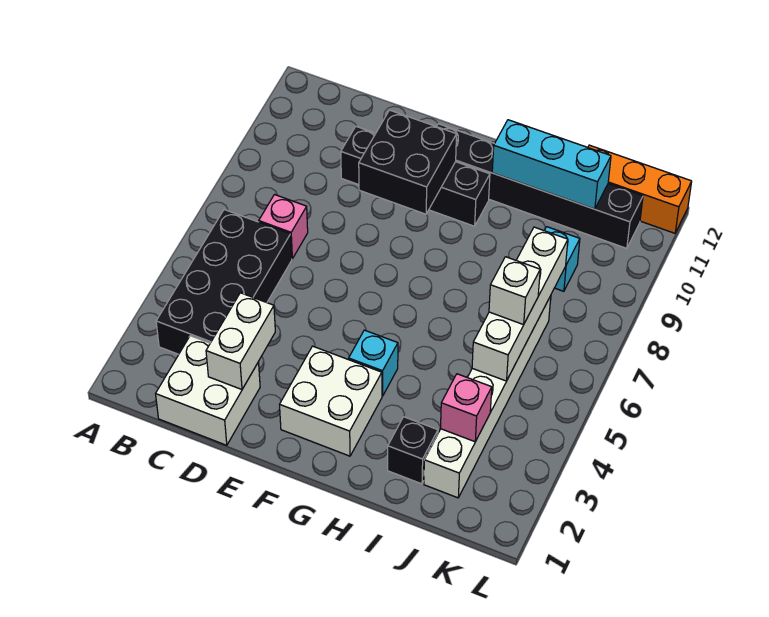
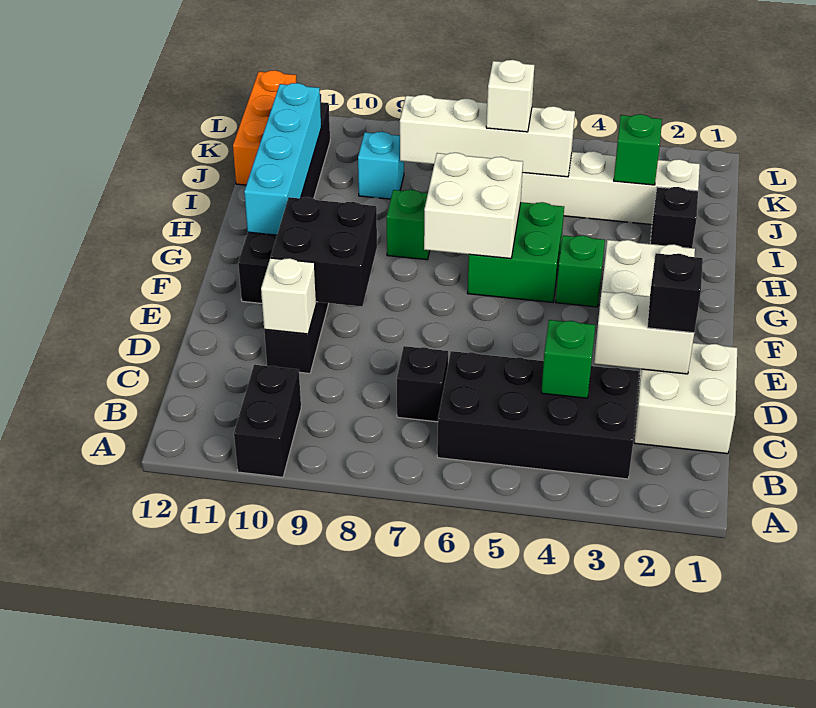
none -> black brick A10:B10 level 1
none -> green brick C4 level 2
pink brick C7 level 1 -> black brick C7 level 1
none -> black brick D2 level 3
none -> white brick D10 level 2
cyan brick G4 level 1 -> green brick G4 level 1
none -> green brick G5:H6 level 1
none -> white brick G6:H7 level 2
none -> green brick H8 level 1
cyan brick H11:J11 level 2 -> cyan brick G11:J11 level 2
pink brick J3 level 2 -> green brick J3 level 2

